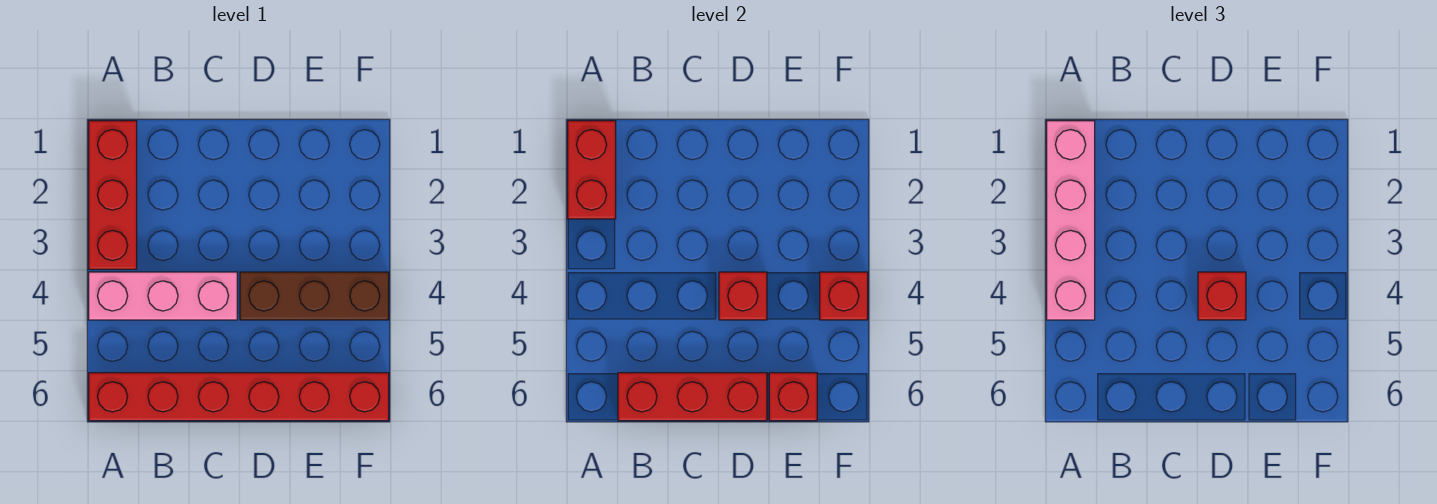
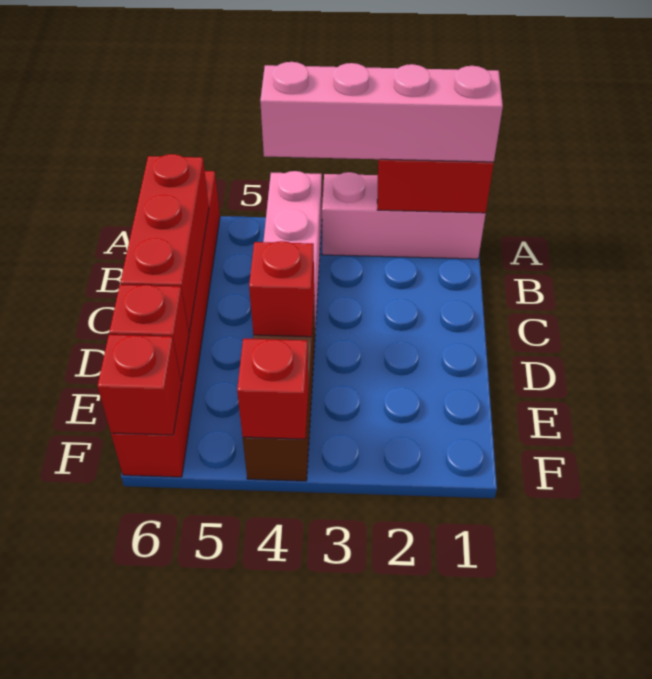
red brick A1:A3 level 1 -> pink brick A1:A3 level 1
red brick D4 level 3 -> red brick F6 level 2

